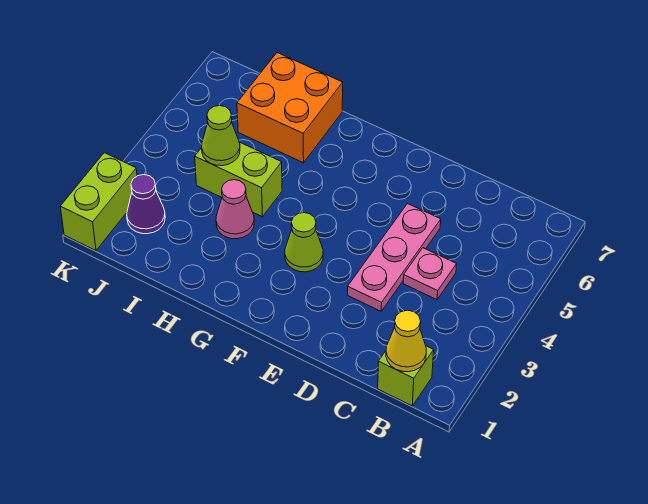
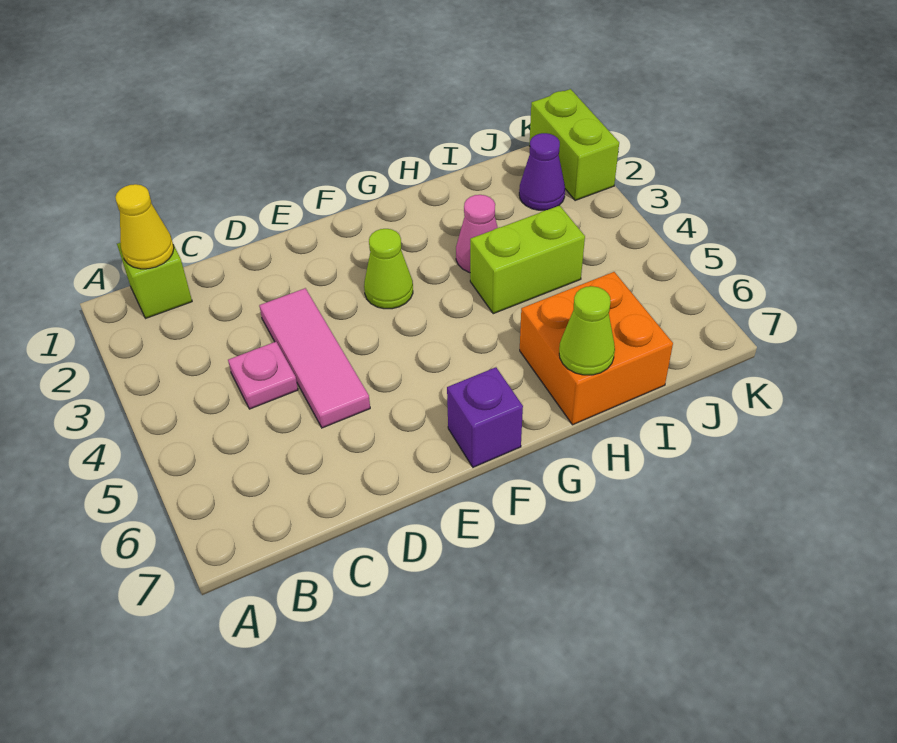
pink plate D3:D5 level 1 -> pink tile D3:D5 level 1
none -> purple brick F7 level 1
lime cone I4 level 2 -> lime cone H7 level 2

